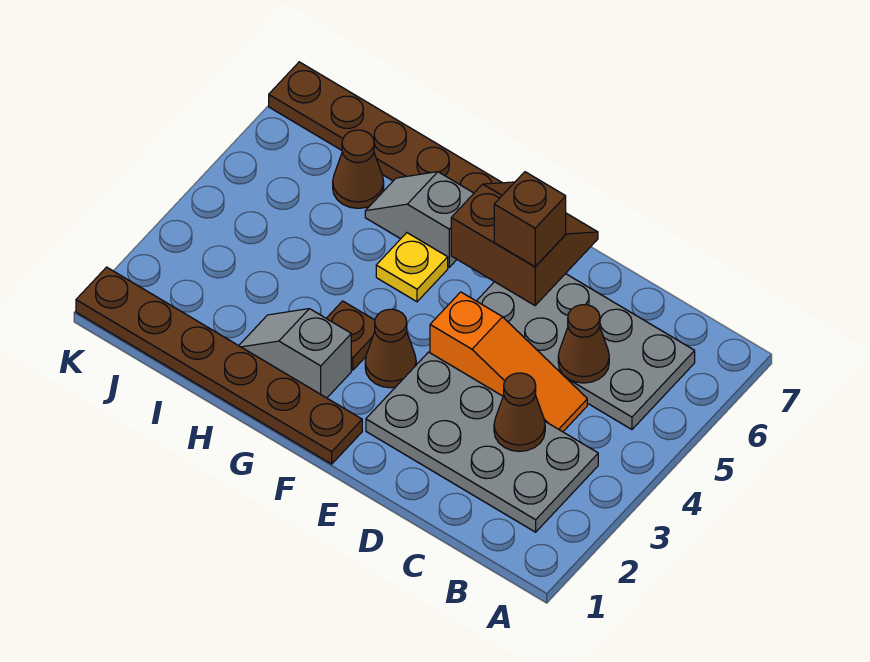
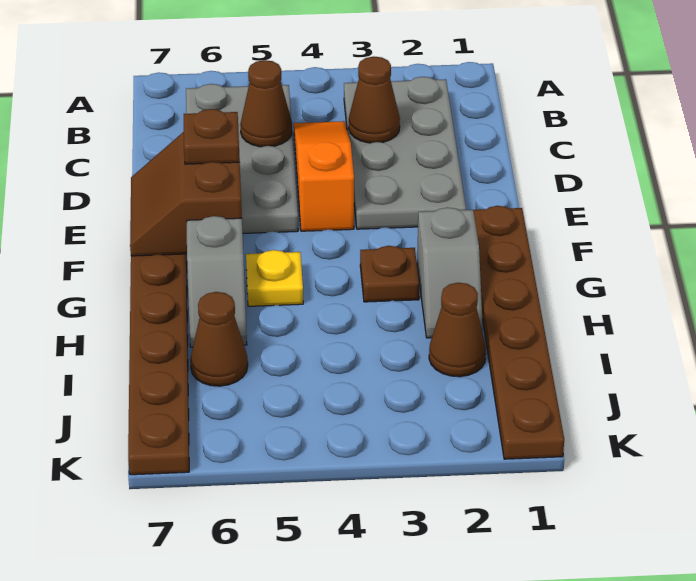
brown brick E6 level 3 -> brown plate E6 level 3
brown cone F3 level 1 -> brown cone I2 level 1

